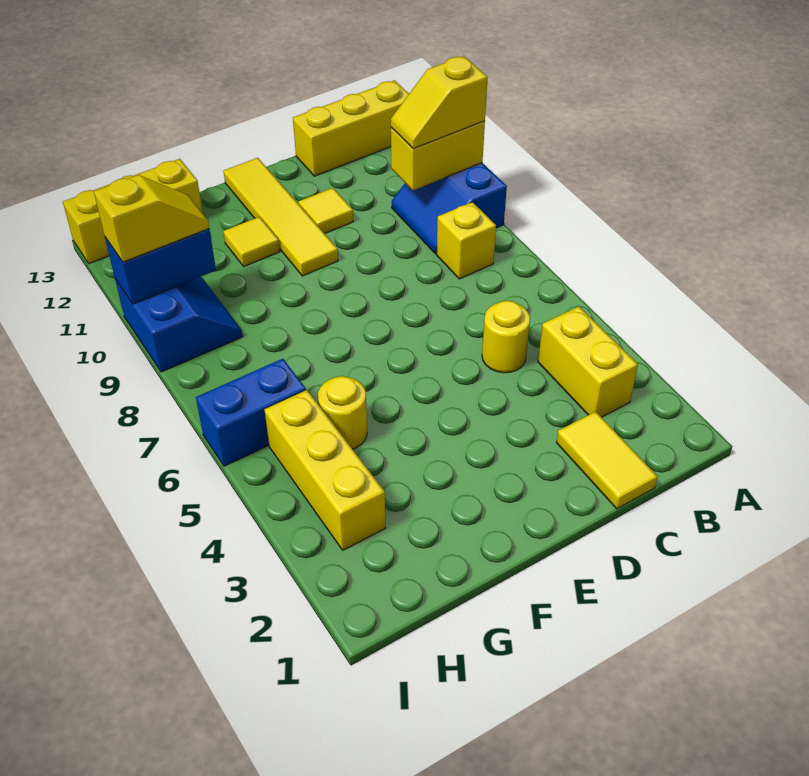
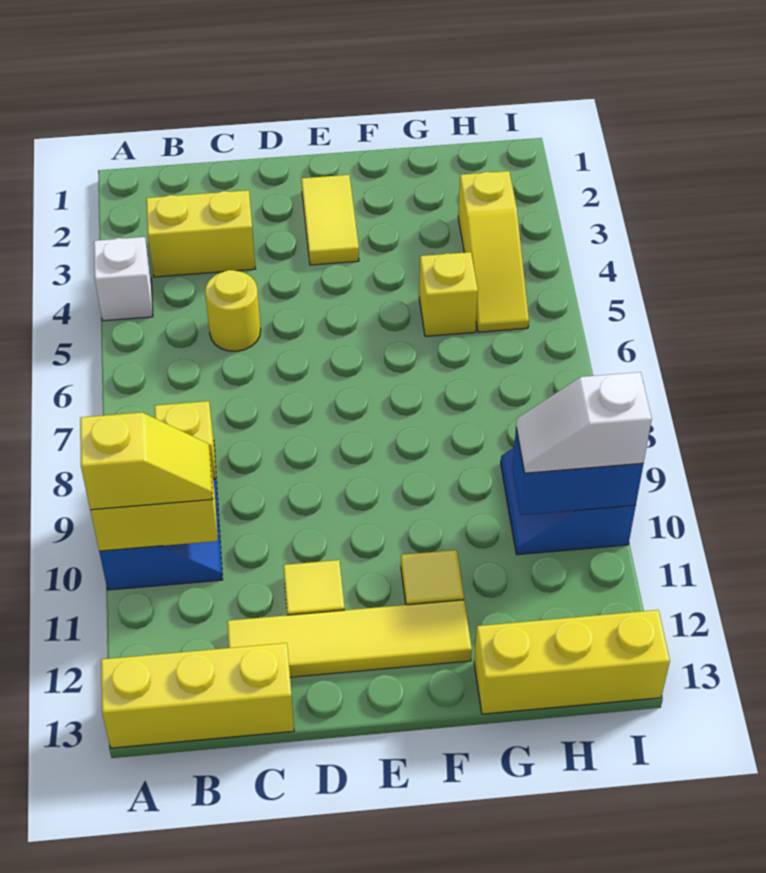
none -> white brick A4 level 1
yellow brick B3:B4 level 1 -> yellow brick B3:C3 level 1
yellow tile C1:C2 level 1 -> yellow tile E2:E3 level 1
yellow tile E10:E13 level 1 -> yellow tile C12:F12 level 1
yellow round brick G5 level 1 -> yellow brick G5 level 1
yellow brick H3:H5 level 1 -> yellow slope H3:H5 level 1 top 3
blue brick H6:I6 level 1 -> none
yellow slope H10:I10 level 3 top I -> white slope H10:I10 level 3 top I

